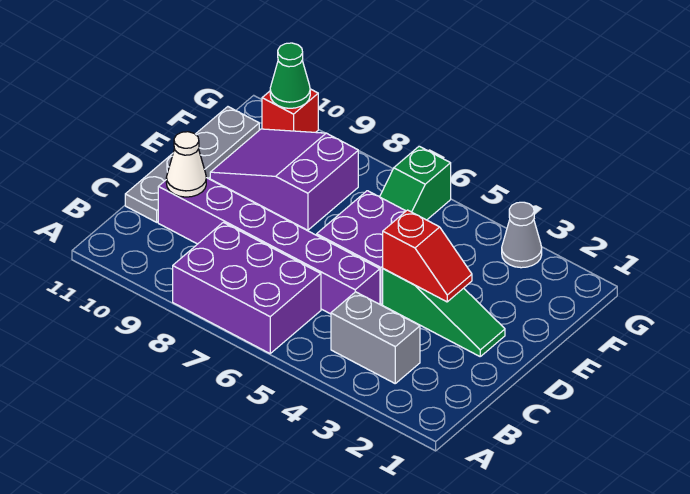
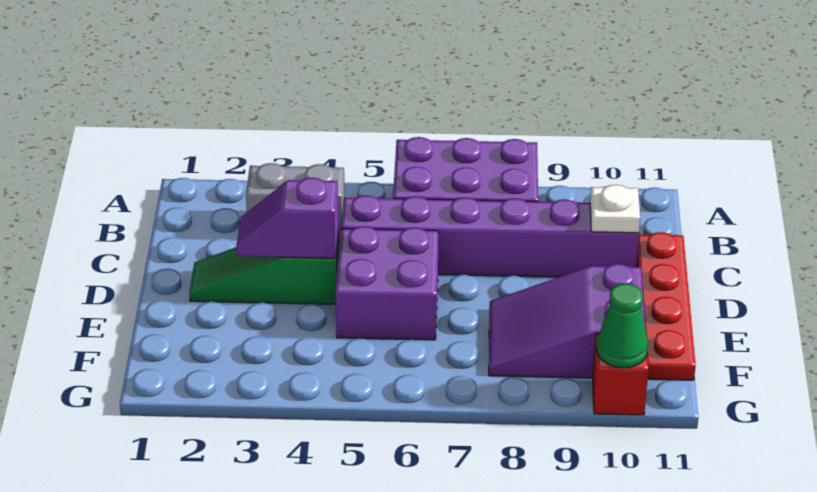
white cone C10 level 2 -> white plate C10 level 2
grey plate C11:F11 level 1 -> red plate C11:F11 level 1
red slope D3:D4 level 2 top 4 -> purple slope D3:D4 level 2 top 4
purple slope E8:F10 level 1 top 8 -> purple slope E8:F10 level 1 top 10
green slope F6:G6 level 1 top G -> none
grey cone G3 level 1 -> none

